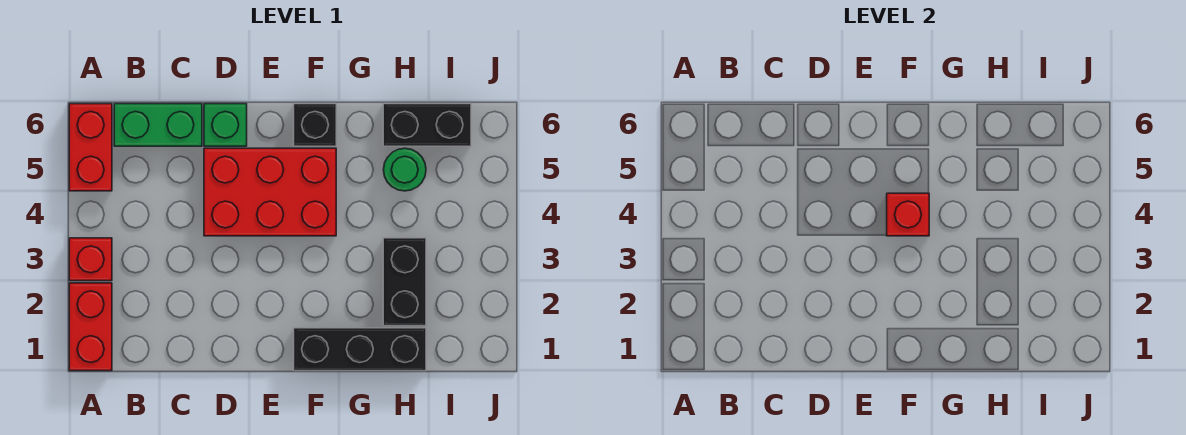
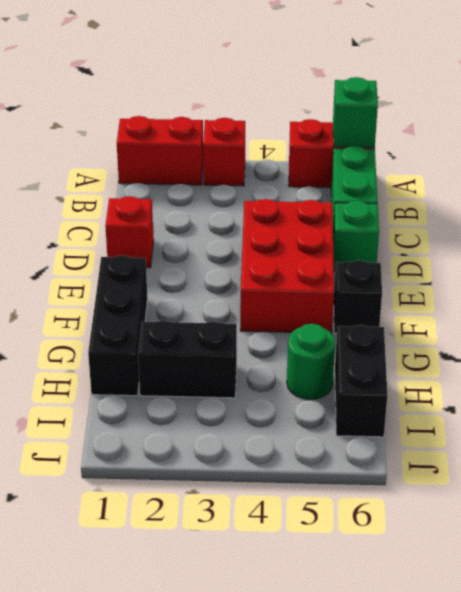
none -> green brick A6 level 2
red brick F4 level 2 -> red brick D1 level 1

